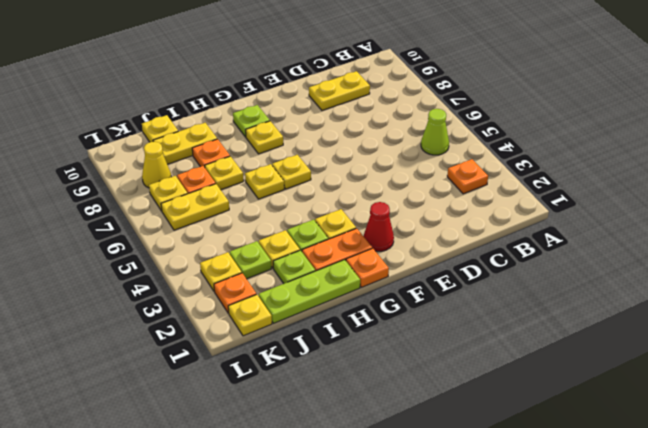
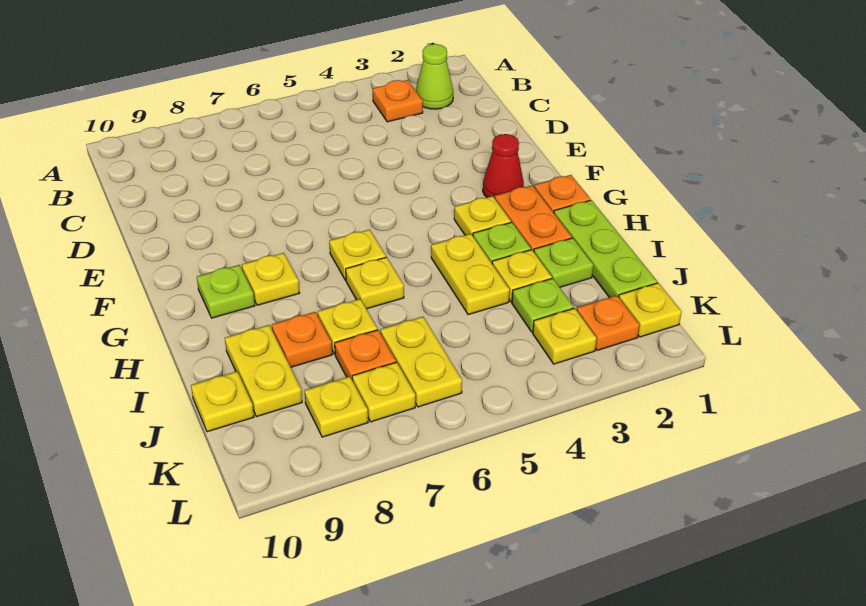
lime cone B5 level 1 -> lime cone B2 level 1
yellow plate C9:D9 level 1 -> yellow plate H4:I4 level 1
yellow cone K8 level 1 -> yellow plate K8 level 1

